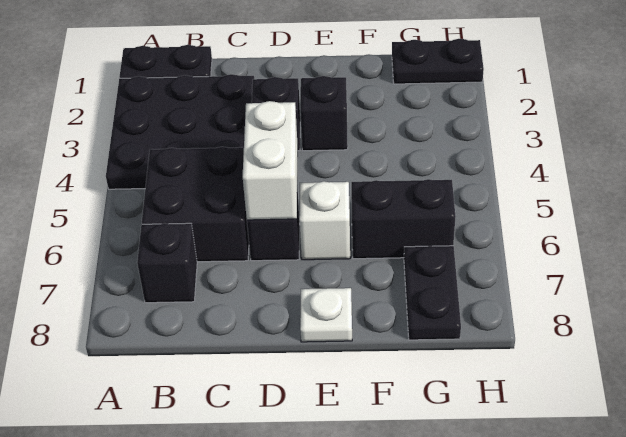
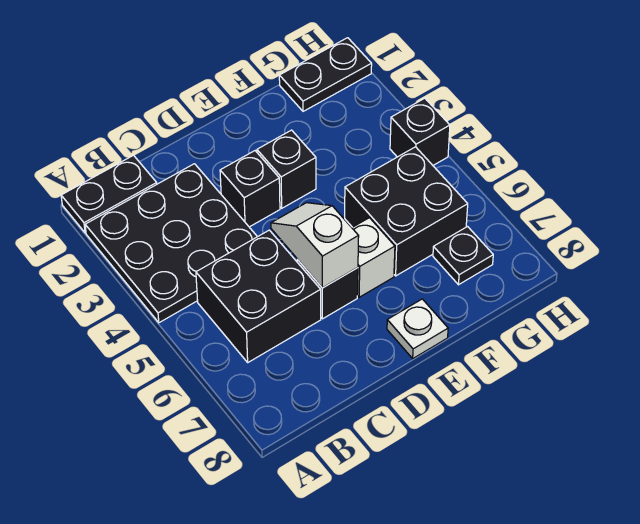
black brick B7 level 1 -> black brick H4 level 1
white brick D5:D6 level 2 -> white slope D5:D6 level 2 top 6
black brick F6:G6 level 1 -> black brick F5:G6 level 1
black plate G7:G8 level 1 -> black plate G7 level 1

